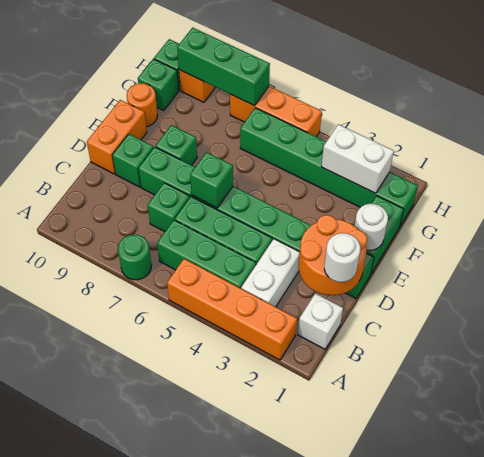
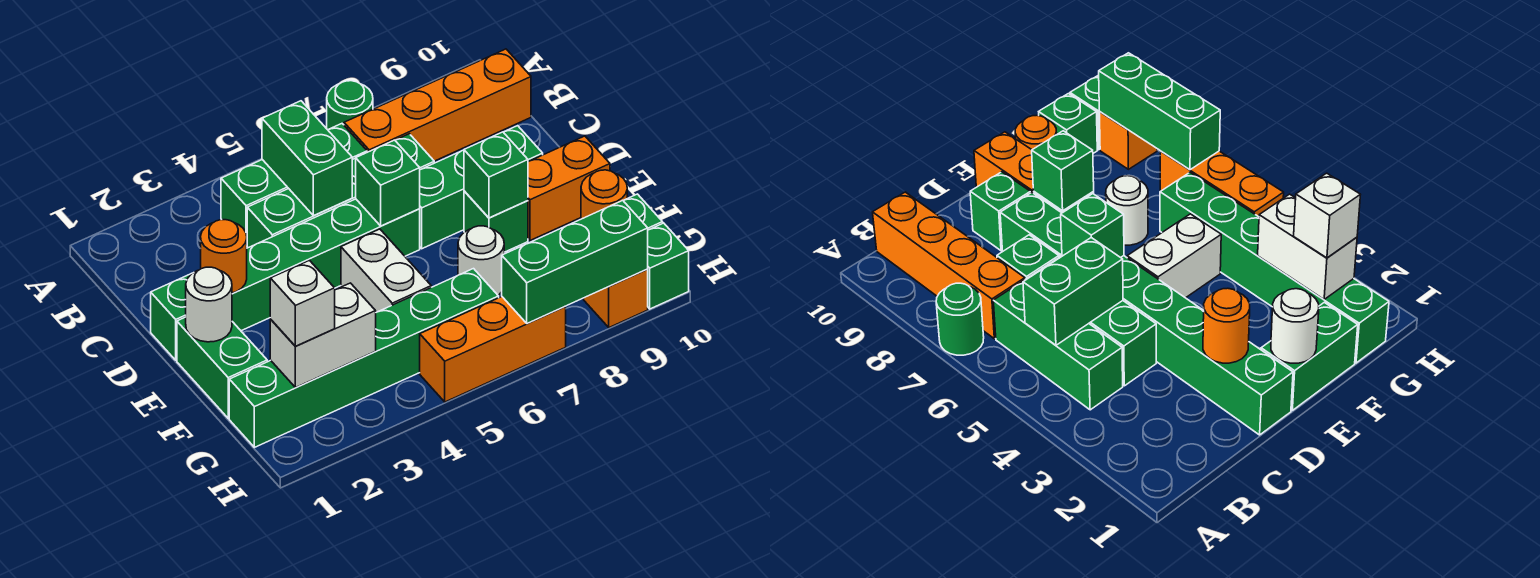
orange brick A2:A5 level 1 -> orange brick B7:B10 level 1
white brick B1 level 1 -> white brick G2 level 3
white brick B3:C3 level 1 -> white brick E5:F5 level 1
none -> green brick B5:C5 level 2
orange round brick C1:D2 level 2 -> orange round brick D2 level 2
white round brick C1 level 3 -> white round brick F7 level 1
orange brick D10:E10 level 1 -> orange brick E9:E10 level 1
none -> green brick E8 level 2

